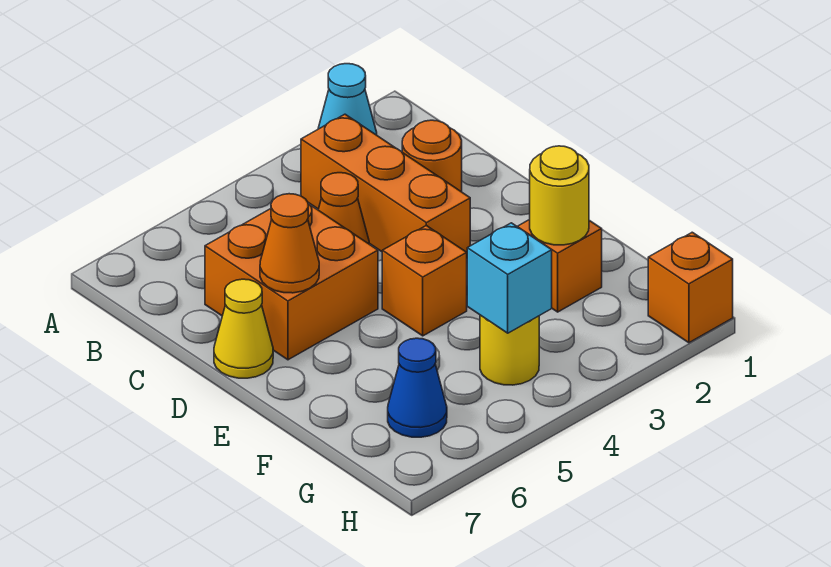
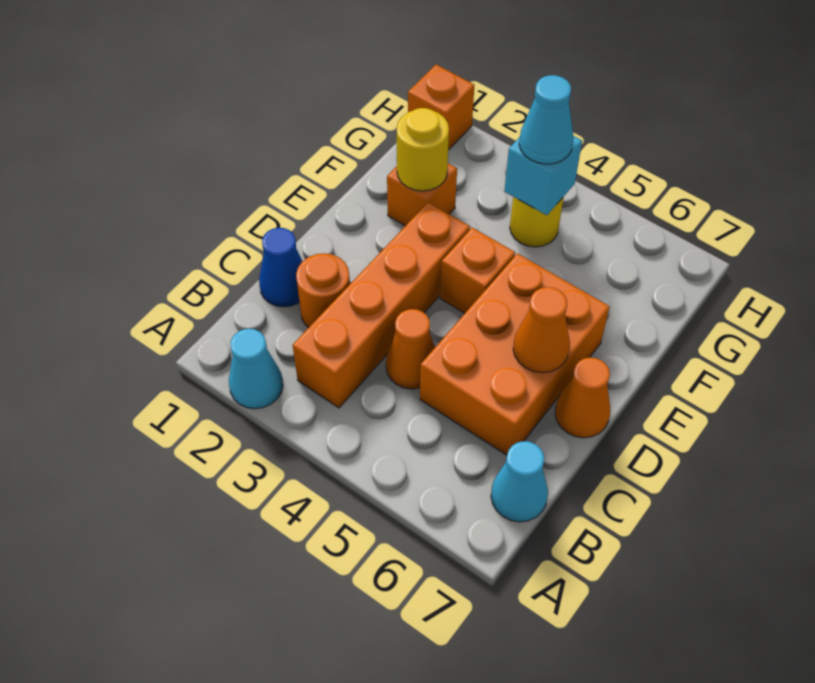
orange brick B3:D3 level 1 -> orange brick B3:E3 level 1
none -> cyan cone B7 level 1
orange brick C5:D6 level 1 -> orange brick C5:E6 level 1
yellow cone D7 level 1 -> orange cone D7 level 1
none -> cyan cone G4 level 3
blue cone G6 level 1 -> blue cone C1 level 1

